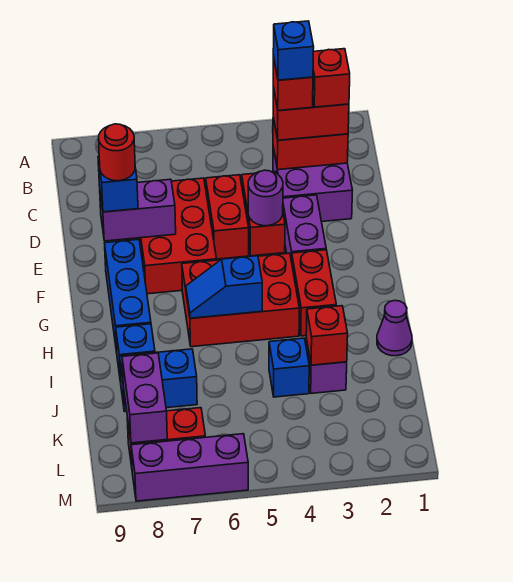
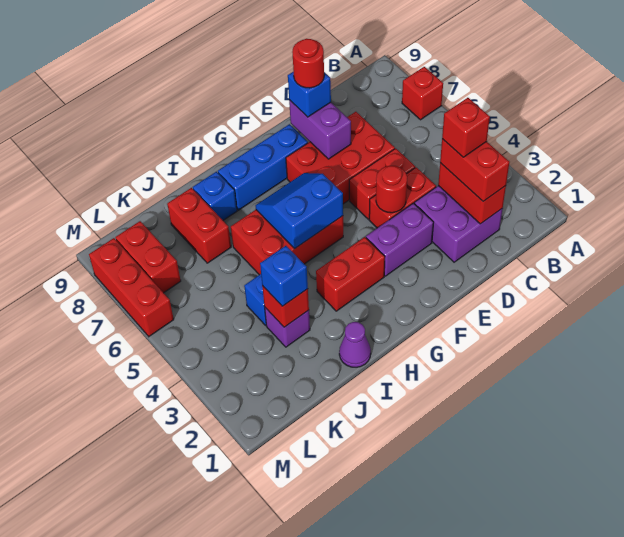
red brick C2 level 4 -> red brick A7 level 1
blue brick C3 level 5 -> blue brick J3 level 3
purple round brick E4 level 2 -> red round brick E4 level 2
red brick G4:H6 level 1 -> red brick G5:I6 level 1
blue slope H5:H6 level 2 top 5 -> blue slope G5:H6 level 2 top 5
blue brick J7:J8 level 1 -> red brick J7:J8 level 1
purple brick K8:L8 level 2 -> none
purple brick M6:M8 level 1 -> red brick M6:M8 level 1

